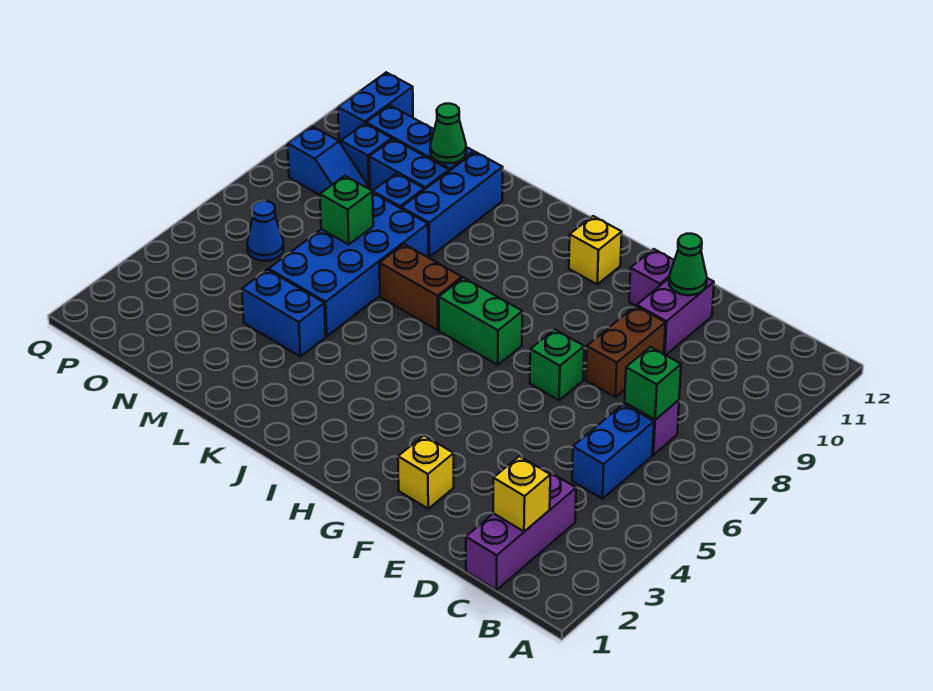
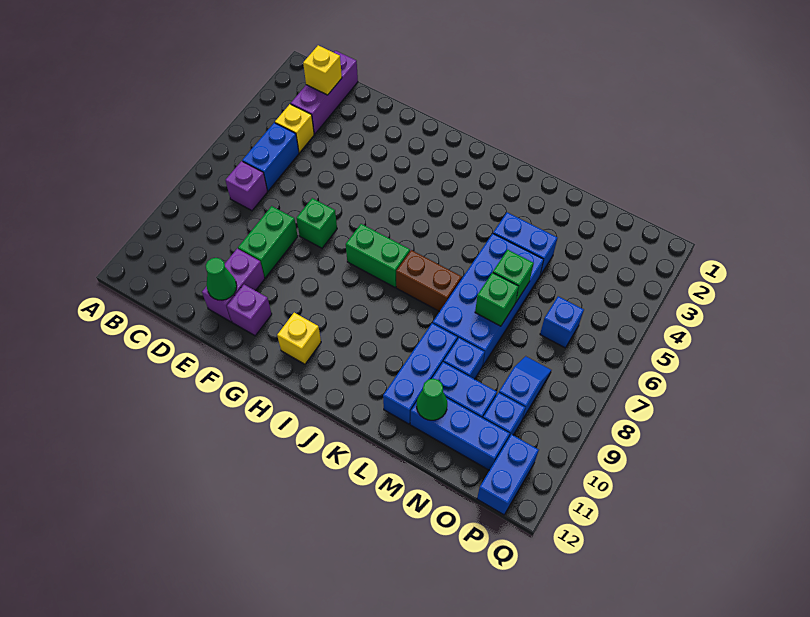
green brick C7 level 2 -> green brick M6 level 2
brown brick E8:E9 level 1 -> green brick E8:E9 level 1
yellow brick F2 level 1 -> yellow brick C4 level 1
blue cone O6 level 1 -> blue brick O6 level 1
blue slope O9:P9 level 1 top P -> blue slope O8:O9 level 1 top 9

